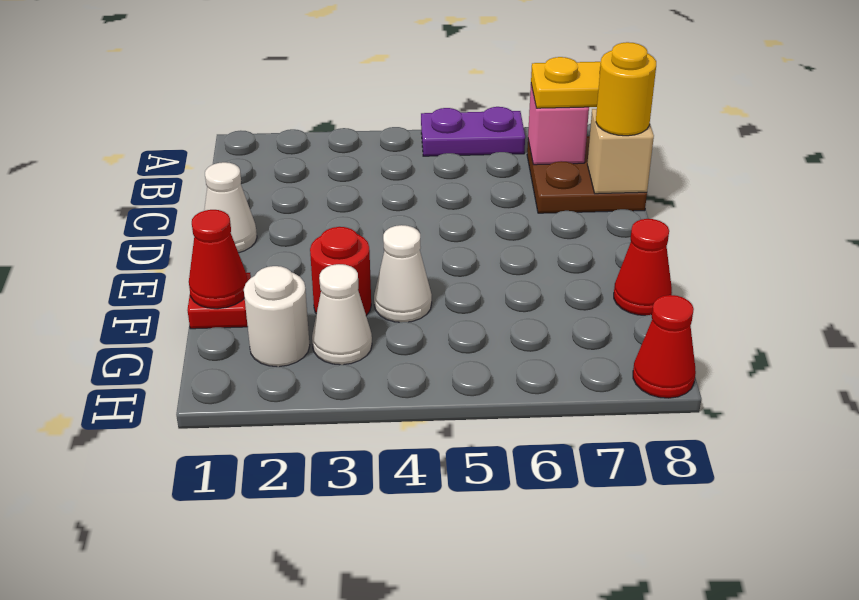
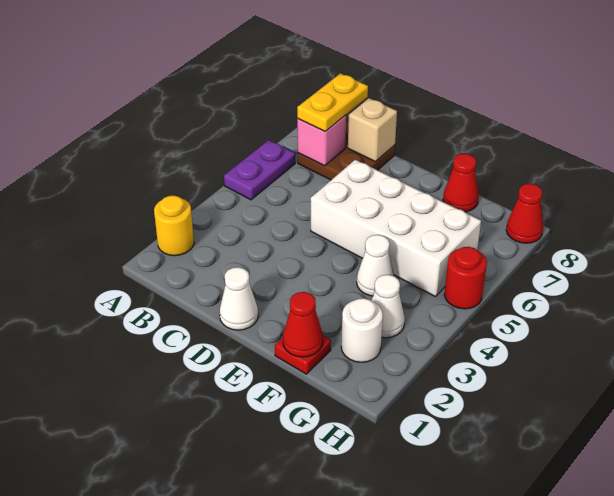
yellow round brick C8 level 3 -> yellow round brick A2 level 1
none -> white brick D5:G6 level 1
red round brick F3 level 1 -> red round brick H5 level 1

